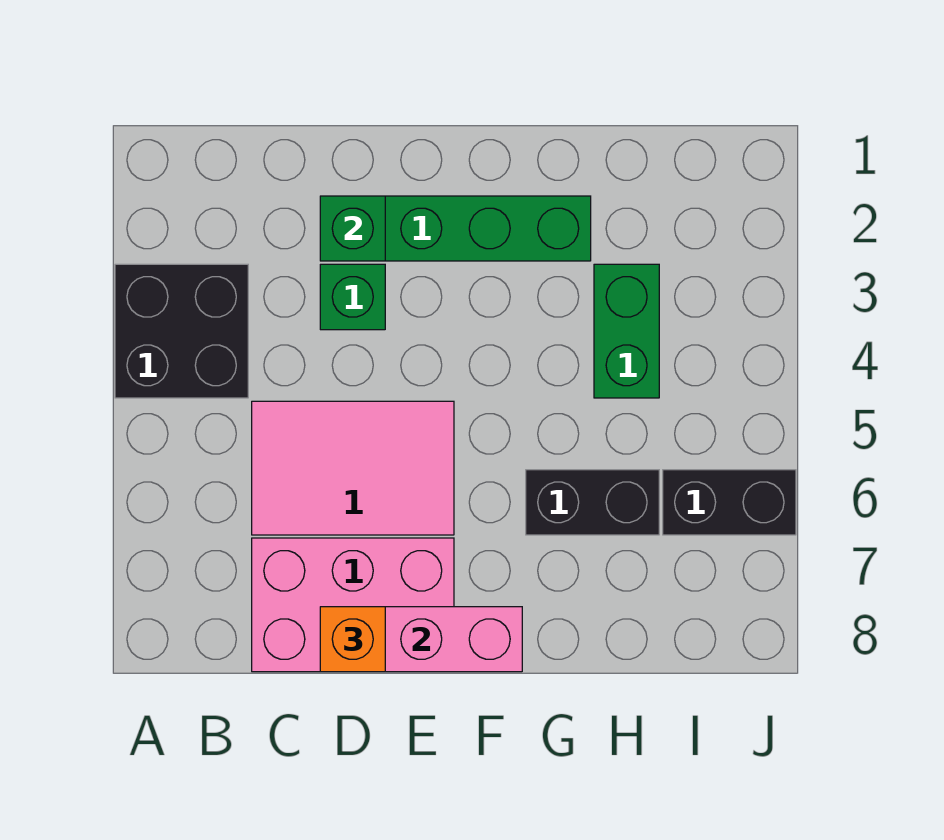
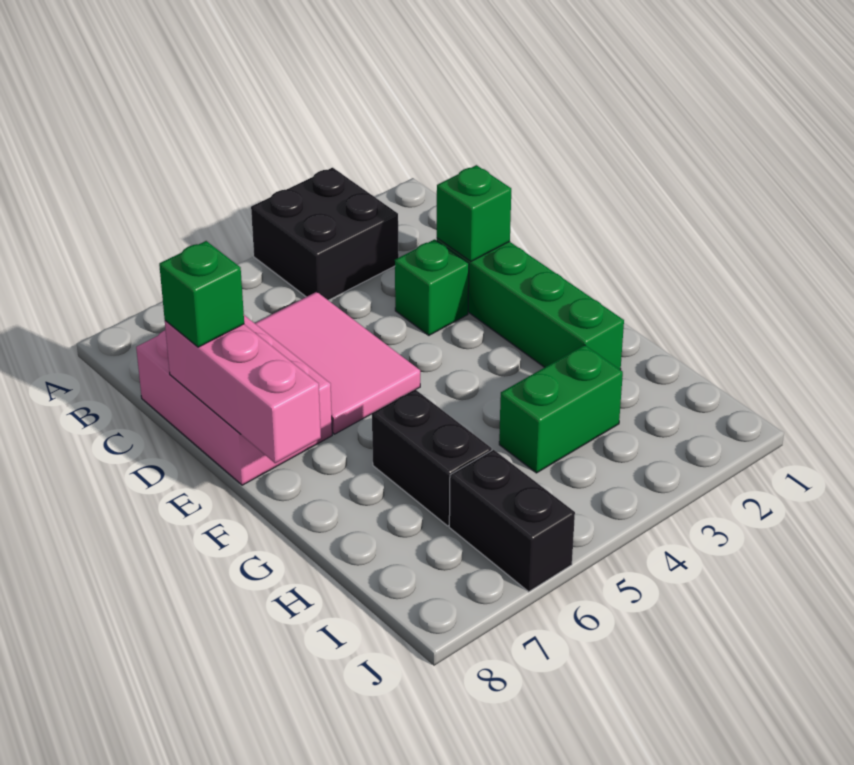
orange brick D8 level 3 -> green brick D8 level 3

